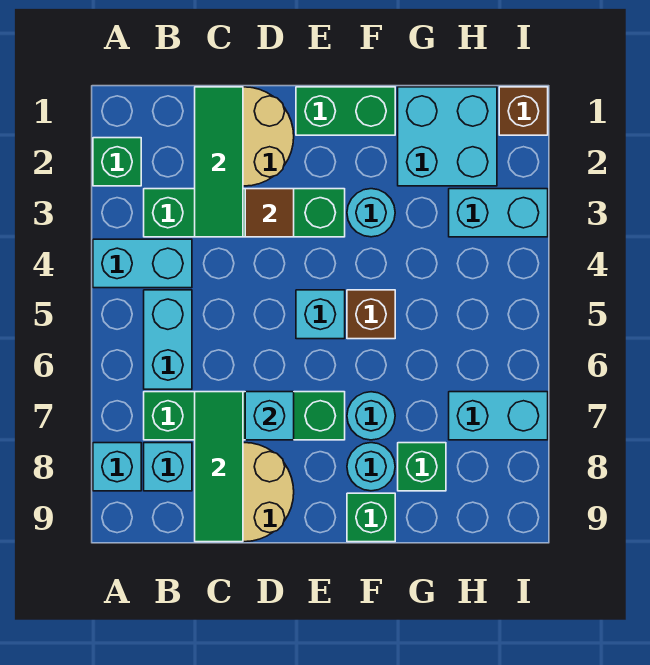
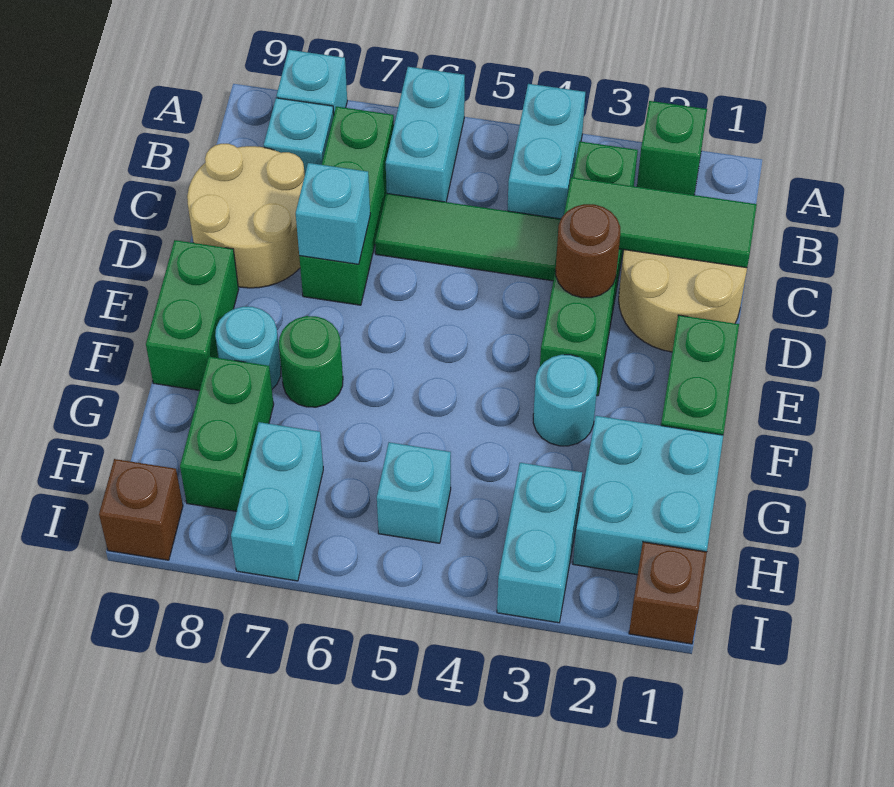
cyan brick B5:B6 level 1 -> cyan brick A6:B6 level 1
green brick B7:E7 level 1 -> green brick B7:D7 level 1
green tile C7:C9 level 2 -> green tile C4:C6 level 1
brown tile D3 level 2 -> brown round brick D3 level 2
cyan brick E5 level 1 -> cyan brick H5 level 1
brown brick F5 level 1 -> brown brick I9 level 1
cyan round brick F7 level 1 -> green round brick F7 level 1
green brick F9 level 1 -> green brick E9:F9 level 1
green brick G8 level 1 -> green brick G8:H8 level 1

